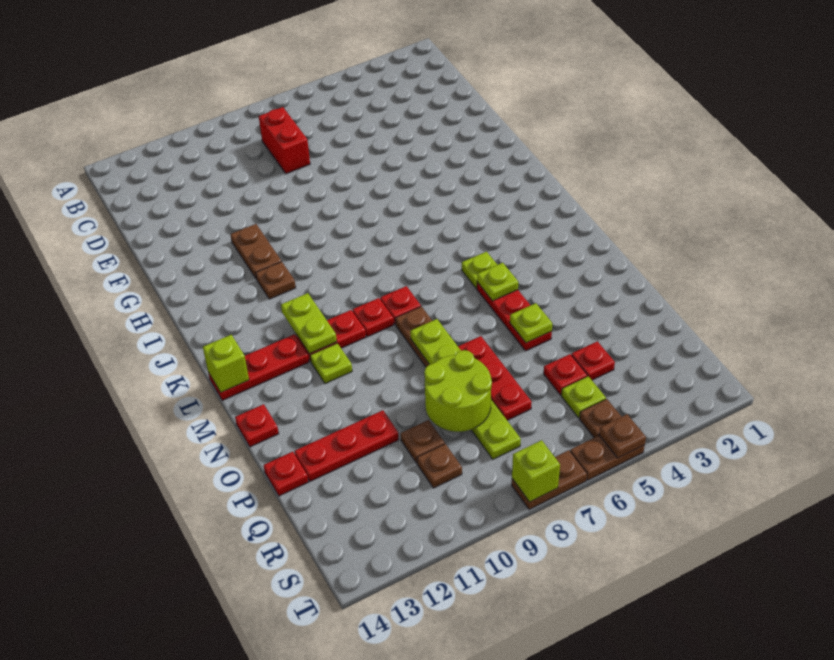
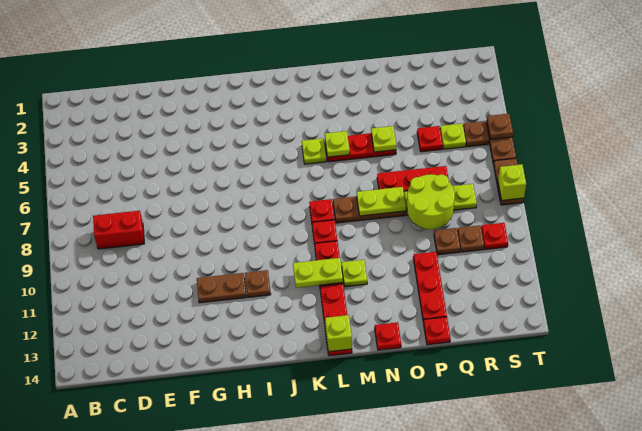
red plate Q4 level 1 -> red plate S10 level 1

